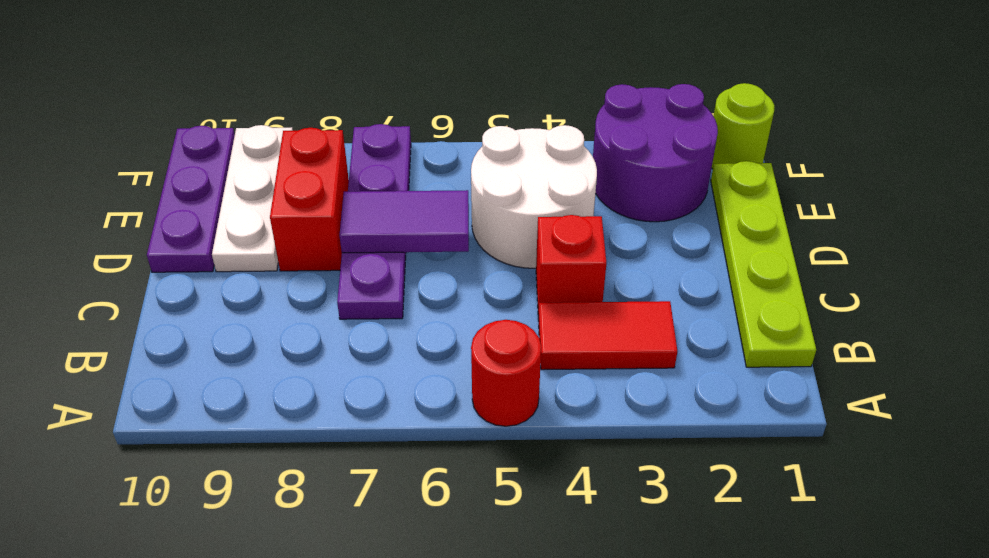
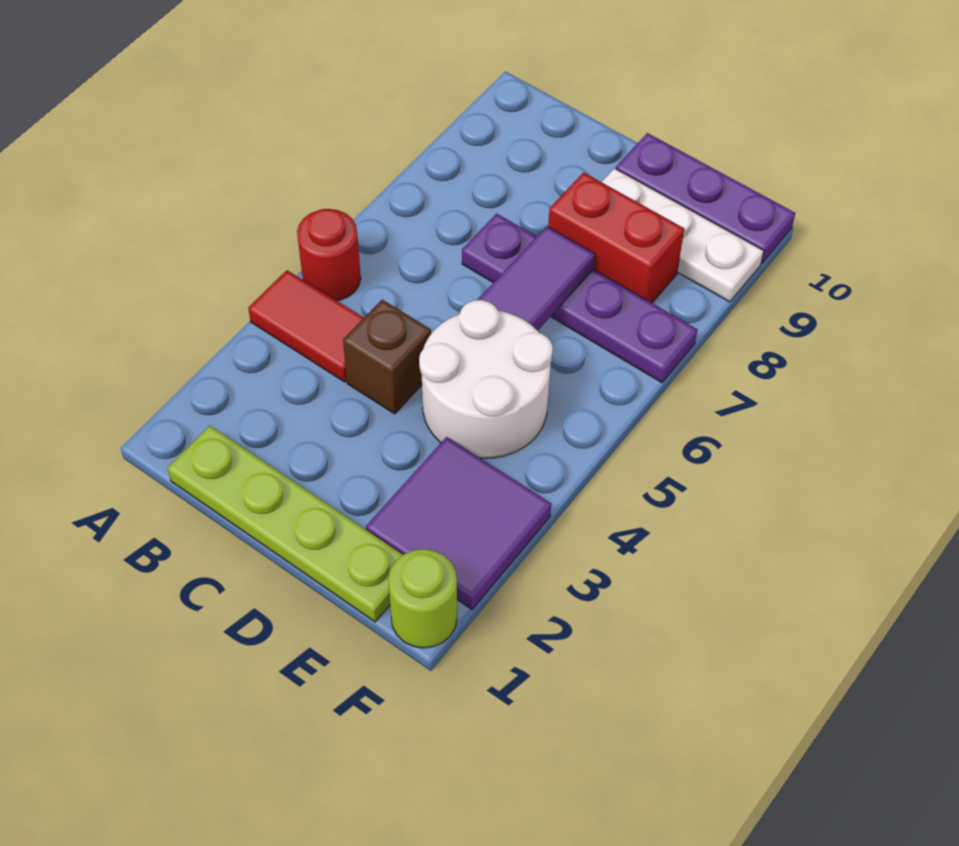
red tile B3:B4 level 1 -> red tile A4:B4 level 1
red brick C4 level 1 -> brown brick C4 level 1
purple round brick E2:F3 level 1 -> purple tile E2:F3 level 1

